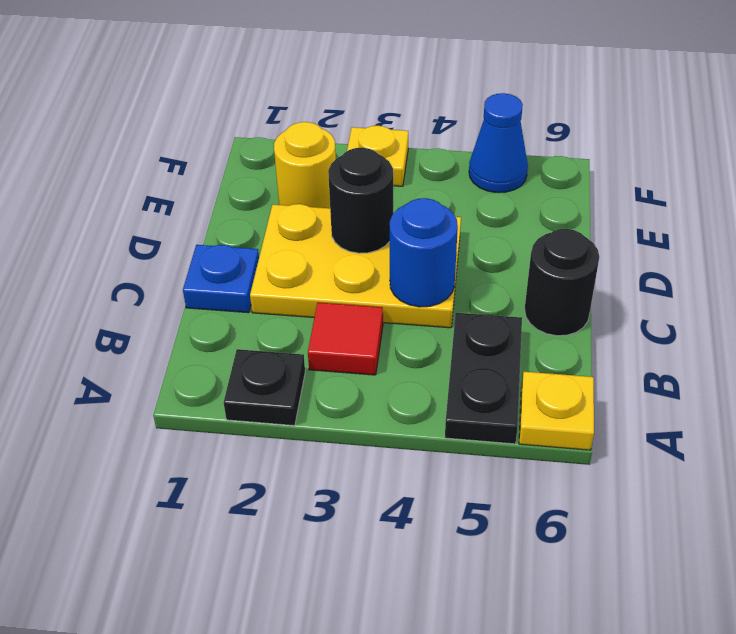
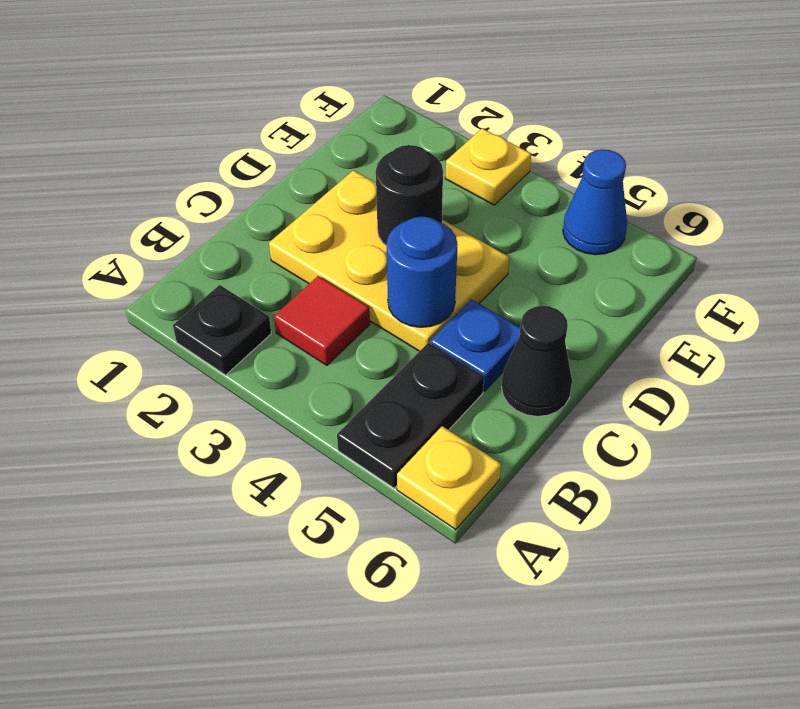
blue plate C1 level 1 -> blue plate C5 level 1
black round brick C6 level 1 -> black cone C6 level 1
yellow round brick E2 level 1 -> none

